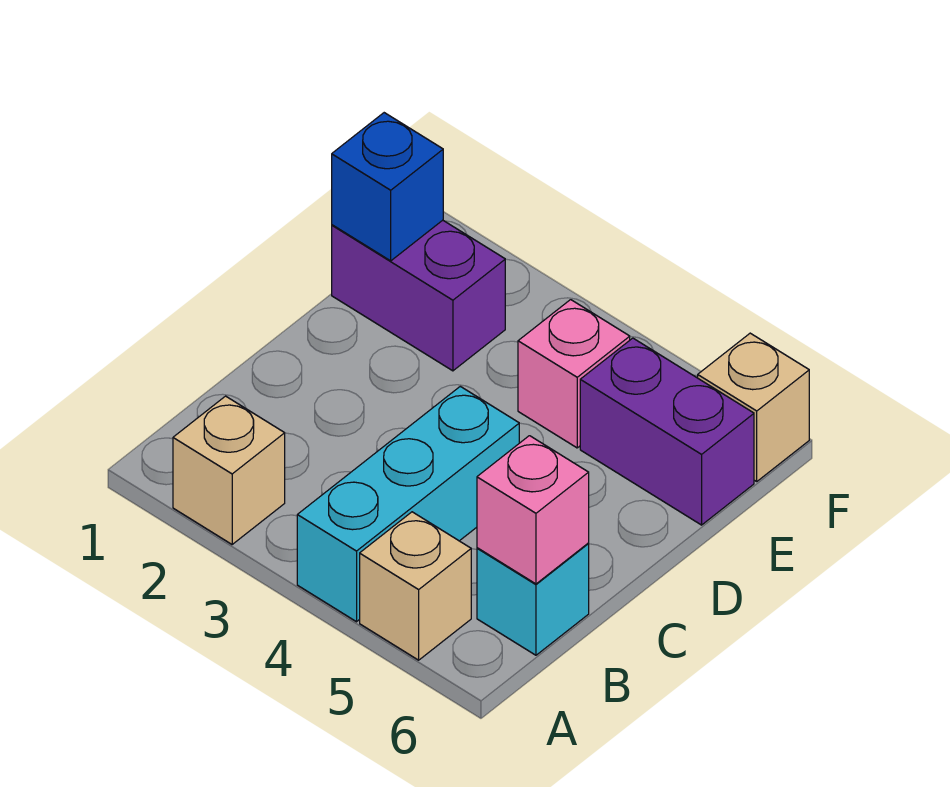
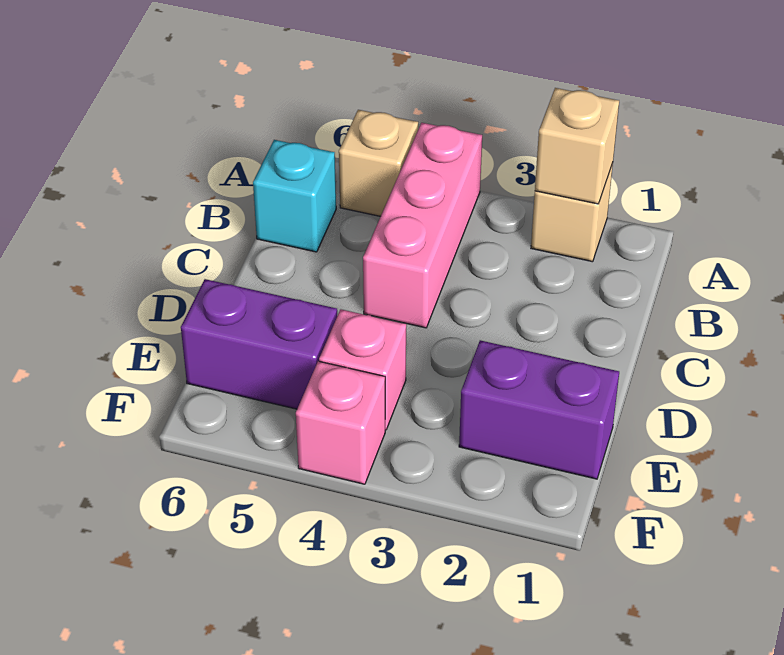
cyan brick A4:C4 level 1 -> pink brick A4:C4 level 1
pink brick B6 level 2 -> pink brick F4 level 1
blue brick E1 level 2 -> none
tan brick F6 level 1 -> tan brick A2 level 2

